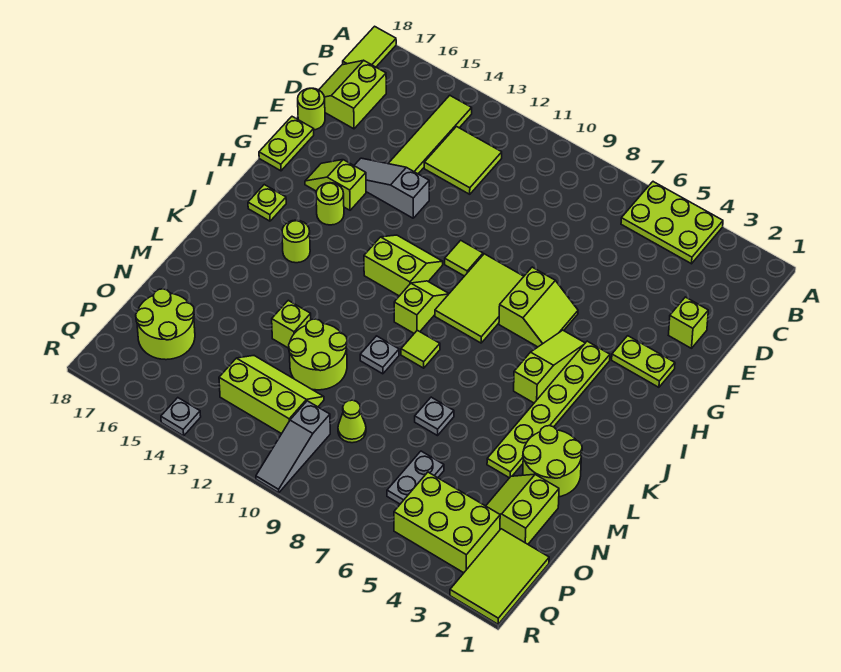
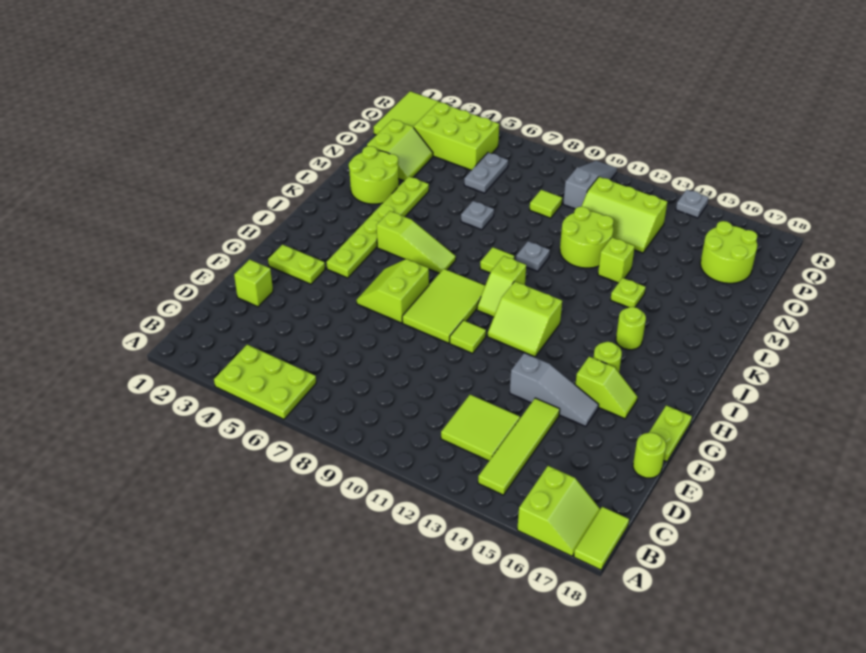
lime slope C17:D18 level 1 top 17 -> lime slope A16:B17 level 1 top 16
lime slope H5:J5 level 1 top J -> lime slope J5:J7 level 1 top 5
lime plate I17 level 1 -> lime plate L14 level 1
lime cone O9 level 1 -> lime tile O9 level 1

